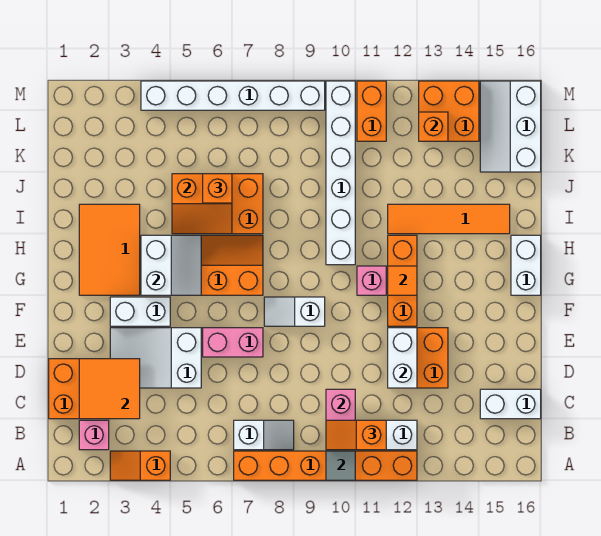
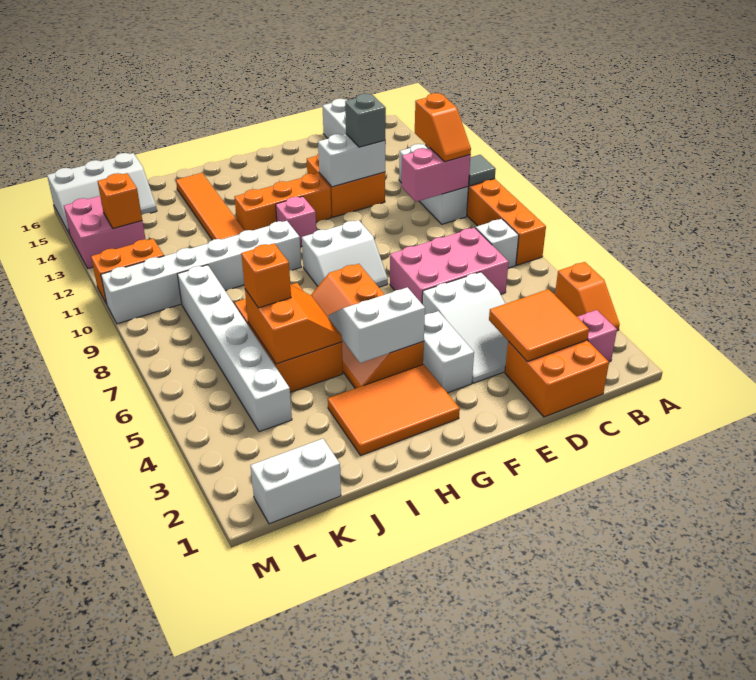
none -> grey brick D12 level 3
pink brick E6:E7 level 1 -> pink brick C6:E7 level 1
white slope F8:F9 level 1 top 9 -> white slope F8:G9 level 1 top 9
orange tile G12 level 2 -> none
white brick G16:H16 level 1 -> white brick K1:L1 level 1
orange brick L13:M14 level 1 -> pink brick L13:M14 level 1
white brick M4:M9 level 1 -> white brick K4:K9 level 1

